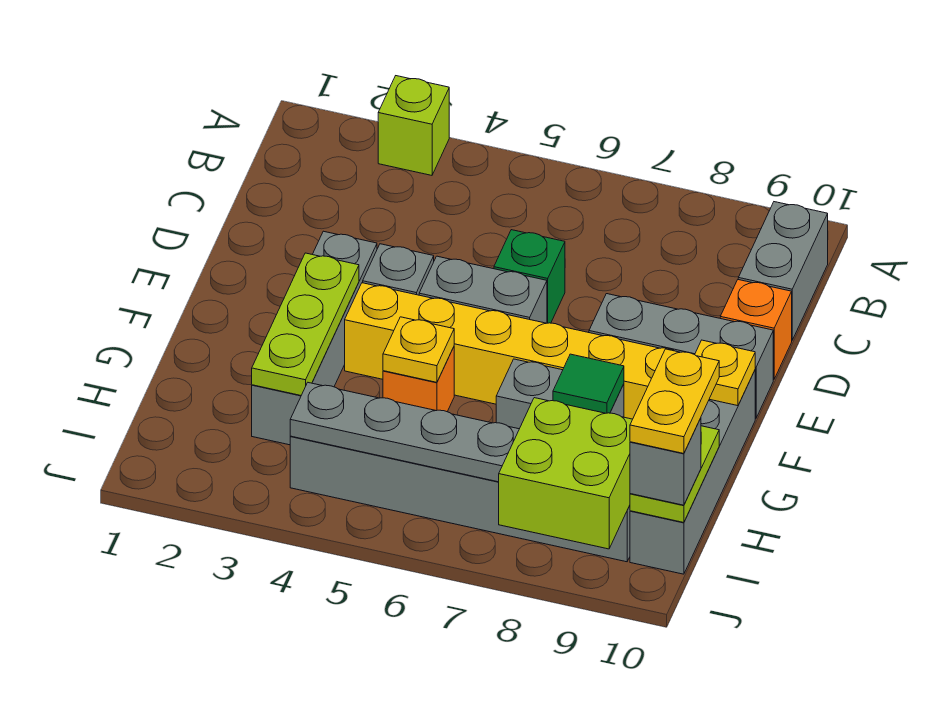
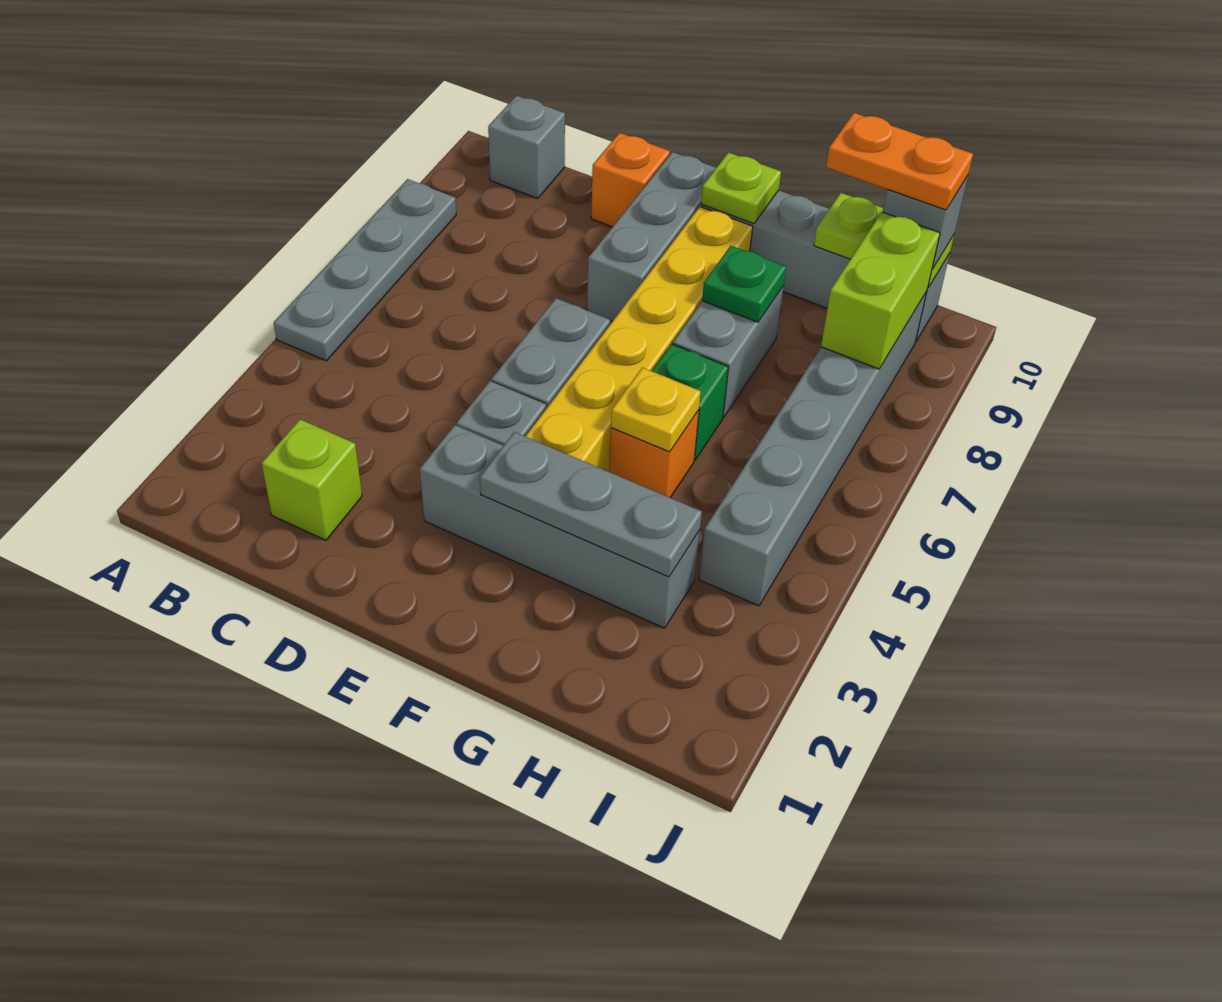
lime brick A3 level 1 -> lime brick C2 level 1
grey brick B10:C10 level 1 -> grey brick B10 level 1
green brick D6 level 1 -> green brick G6 level 1
lime plate F3:H3 level 2 -> grey plate F3:H3 level 2
yellow plate F10 level 2 -> lime plate F10 level 2
green tile G8 level 2 -> green plate G8 level 2
yellow plate H10:I10 level 4 -> orange plate H10:I10 level 4
grey plate I4:I7 level 2 -> grey plate A5:A8 level 1
lime brick I8:J9 level 2 -> lime brick I8:I9 level 2

